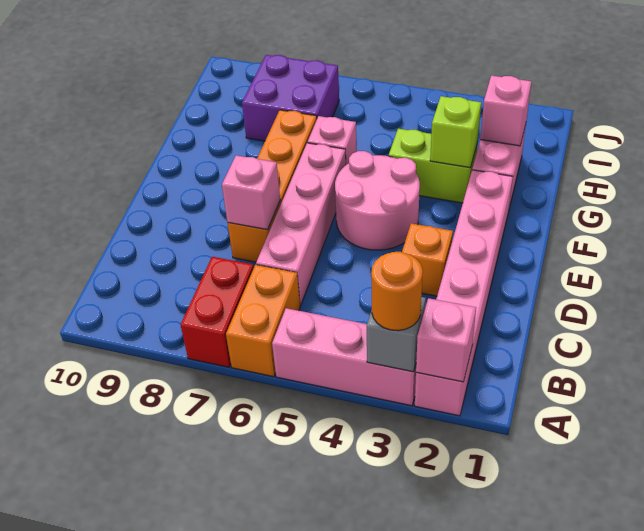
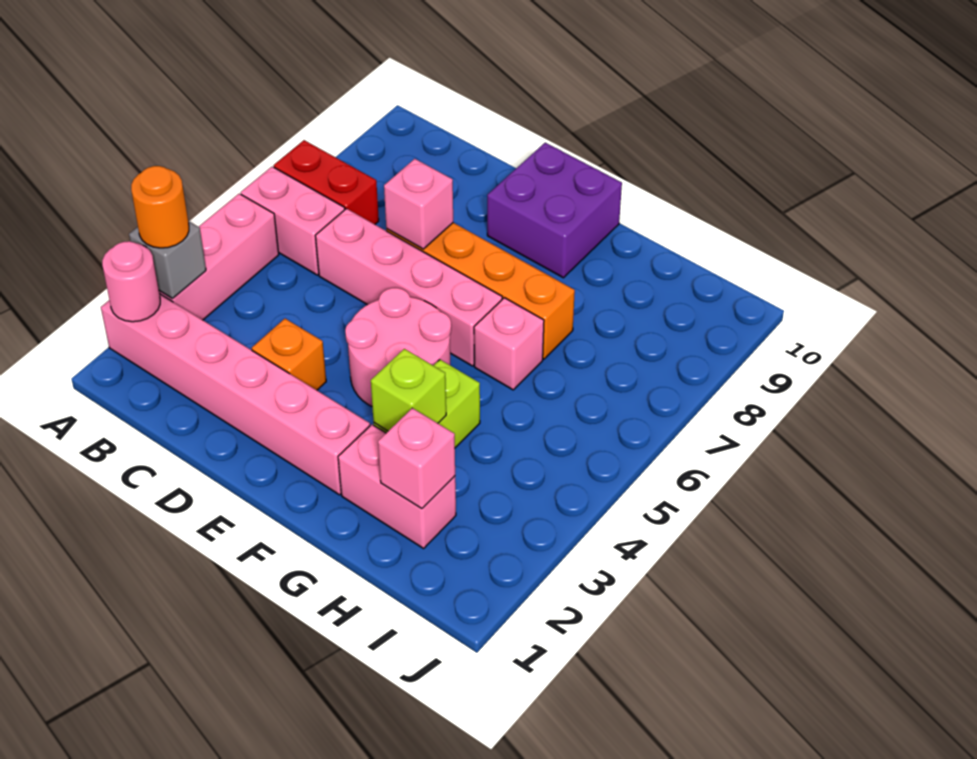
pink brick A2 level 2 -> pink round brick A2 level 2
orange brick A6:B6 level 1 -> pink brick A6:B6 level 1
purple brick H7:I8 level 1 -> purple brick E9:F10 level 1

